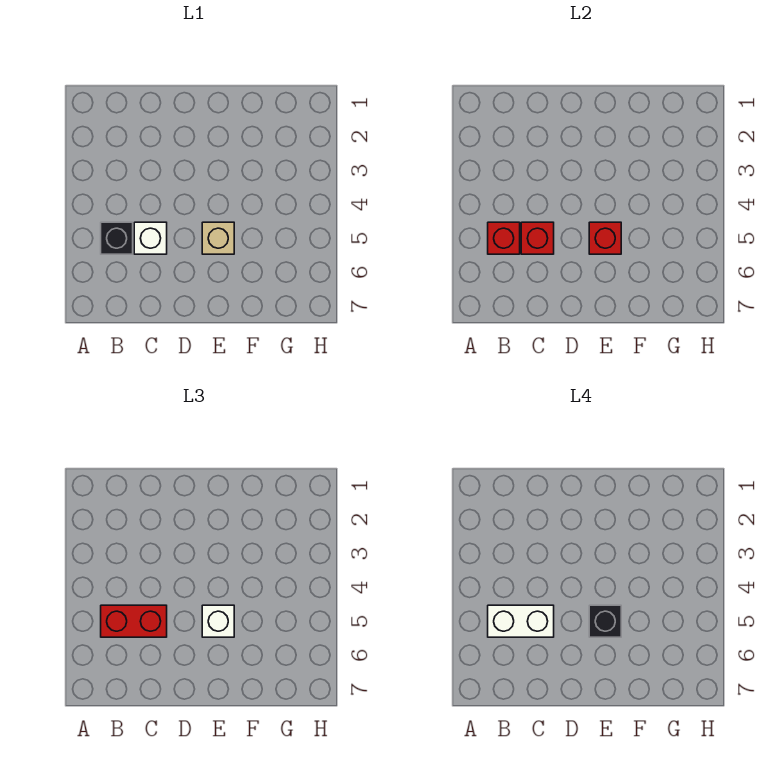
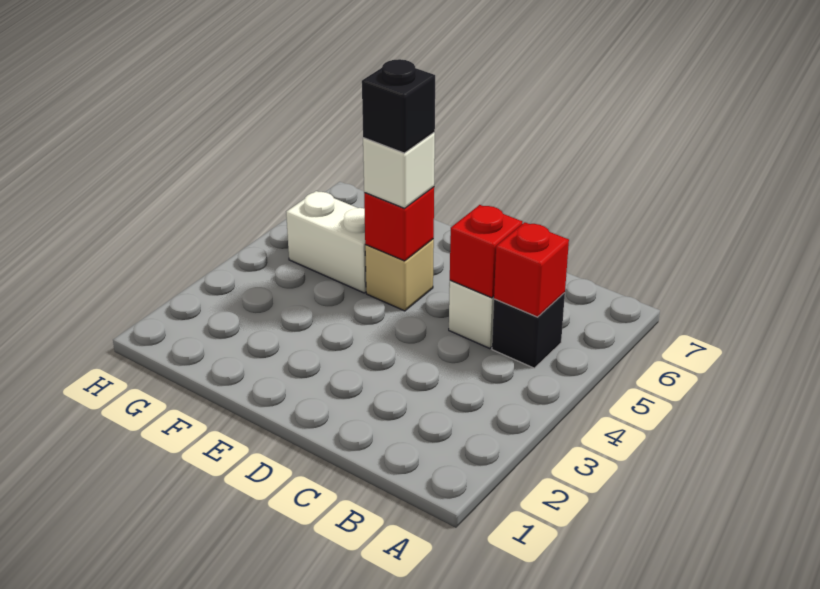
red brick B5:C5 level 3 -> none
white brick B5:C5 level 4 -> white brick F5:G5 level 1

